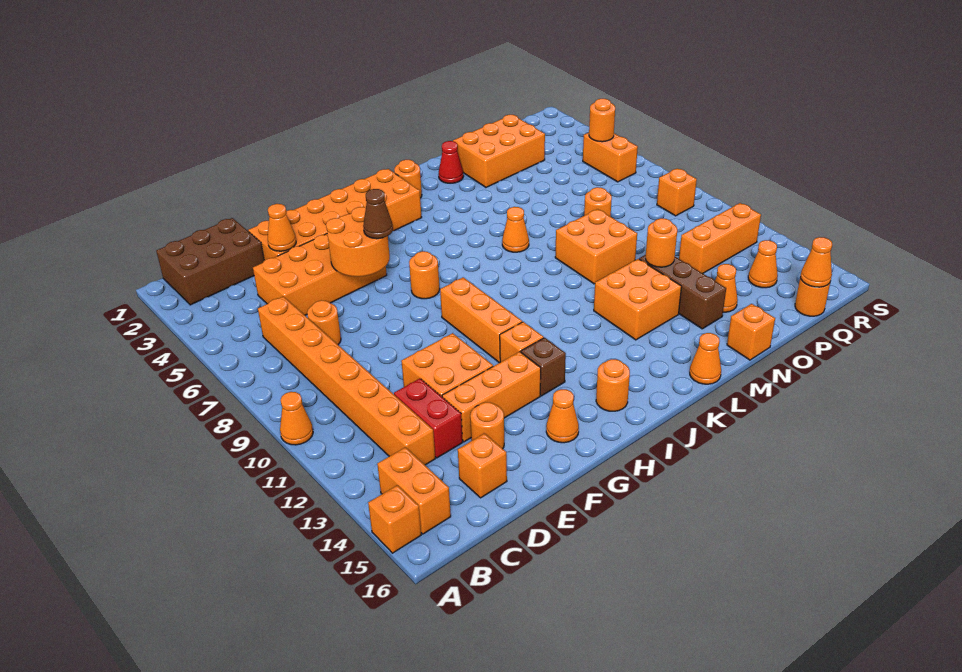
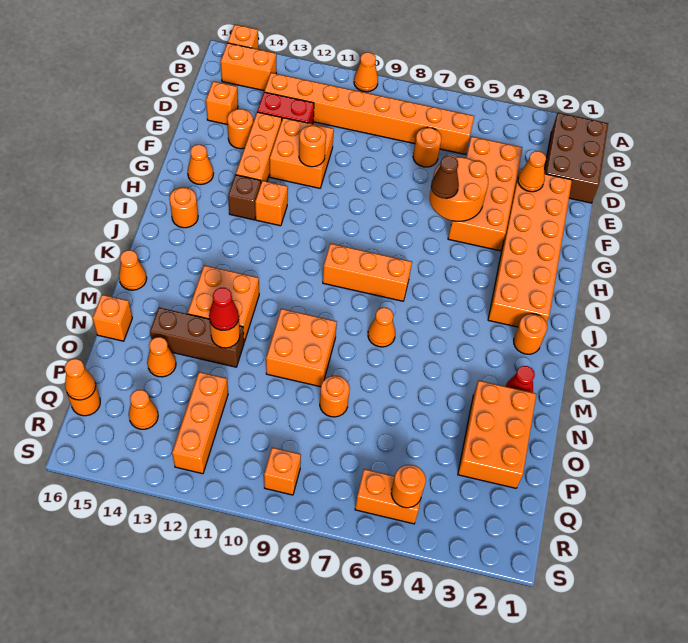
orange round brick H7 level 1 -> orange round brick F11 level 2
orange brick H9:H11 level 1 -> orange brick J7:J9 level 1
none -> red cone N12 level 3

